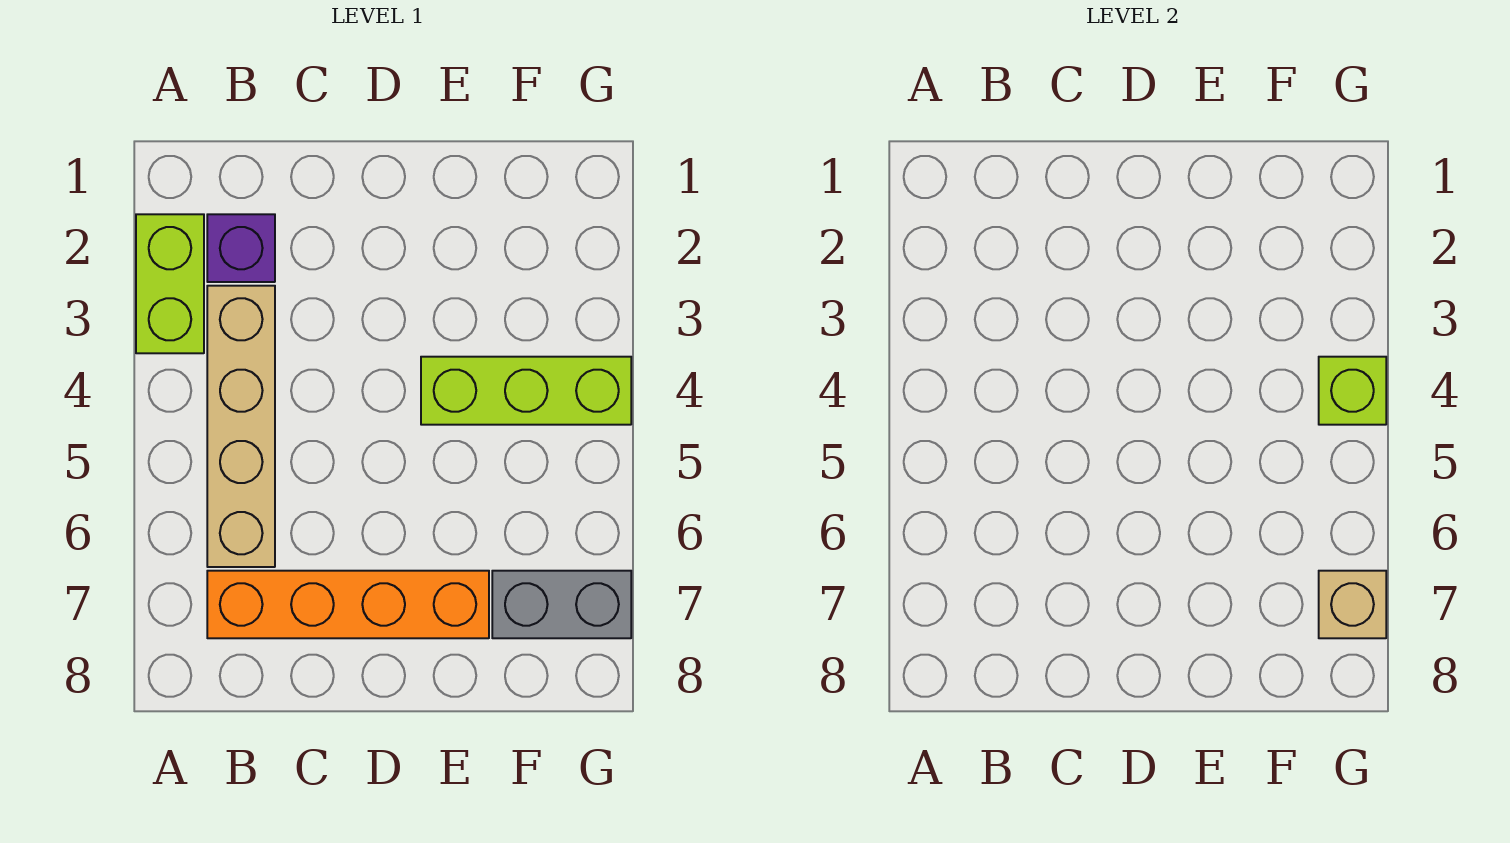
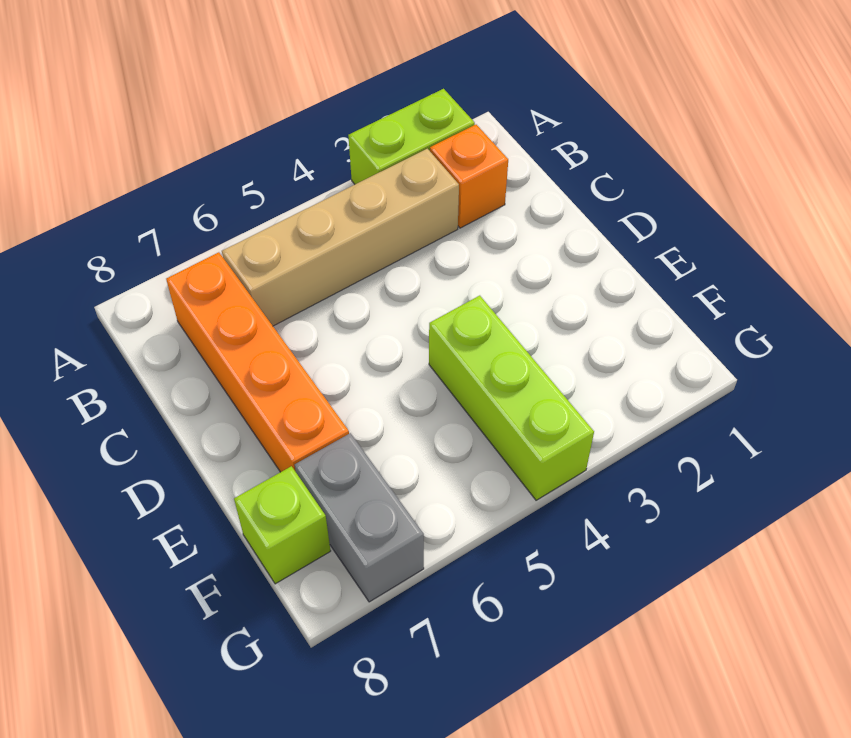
purple brick B2 level 1 -> orange brick B2 level 1
lime brick G4 level 2 -> lime brick F8 level 1
tan brick G7 level 2 -> none

